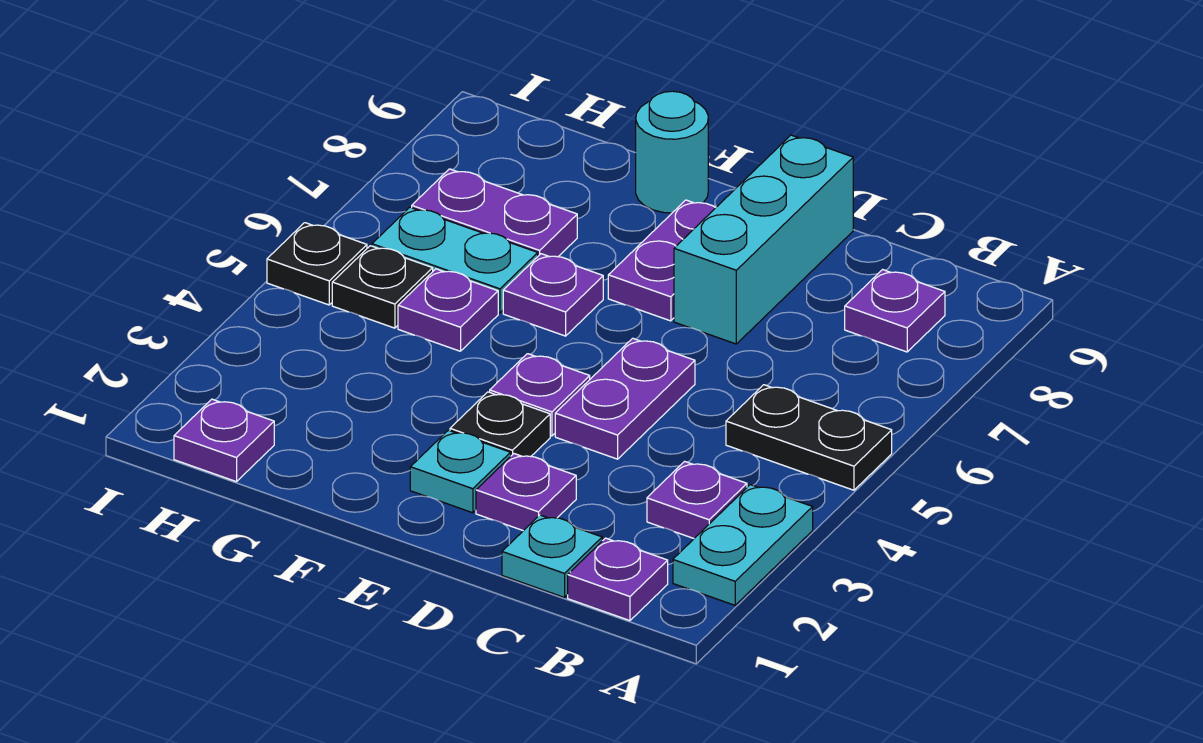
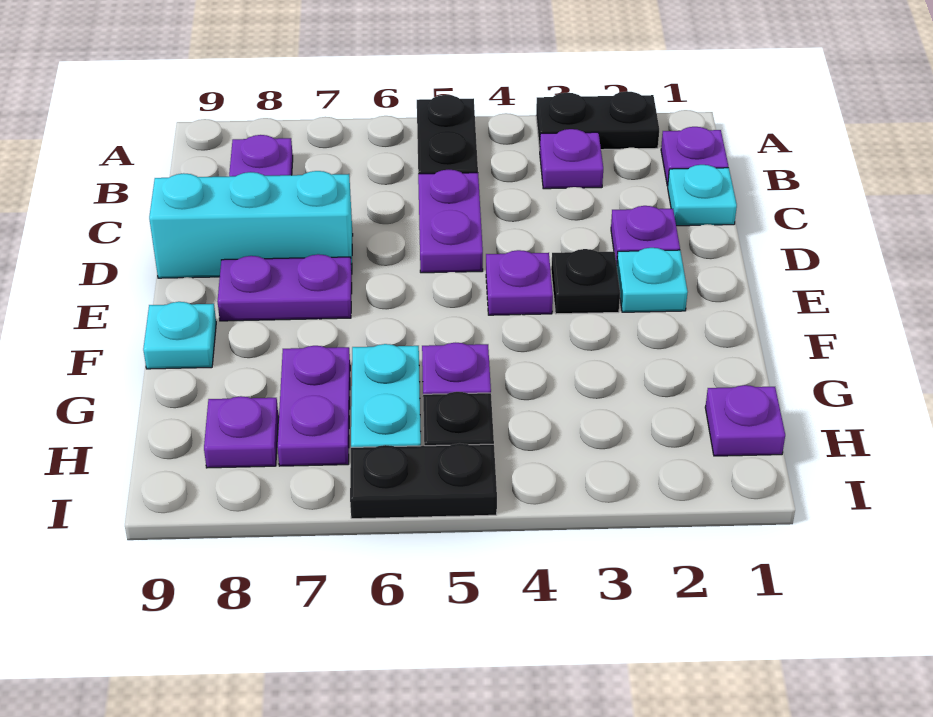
cyan plate A2:A3 level 1 -> black plate A2:A3 level 1
purple plate D4:D5 level 1 -> purple plate C5:D5 level 1
purple plate F6 level 1 -> purple plate H8 level 1
cyan round brick F9 level 1 -> cyan plate F9 level 1
black plate I5 level 1 -> black plate I5:I6 level 1

